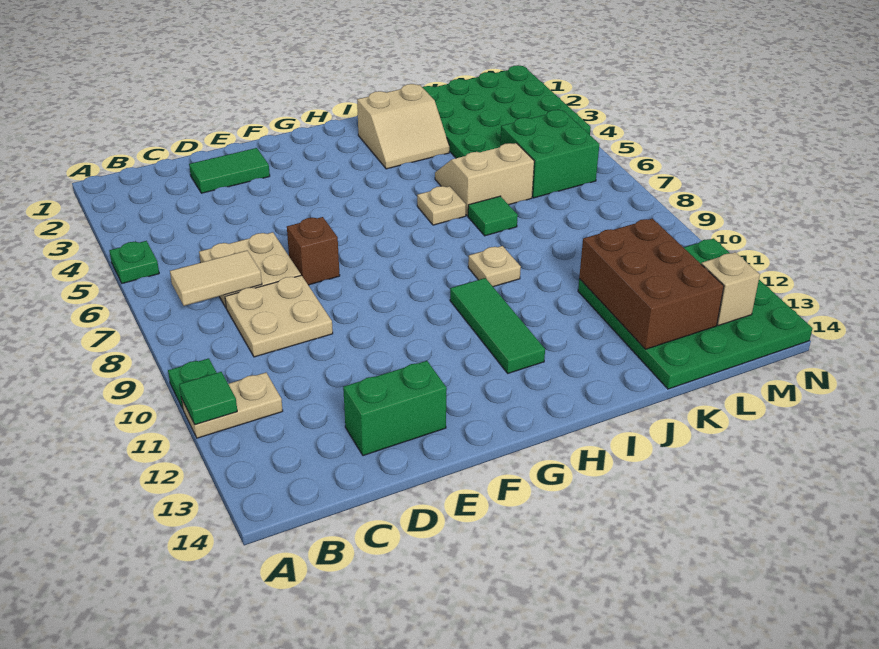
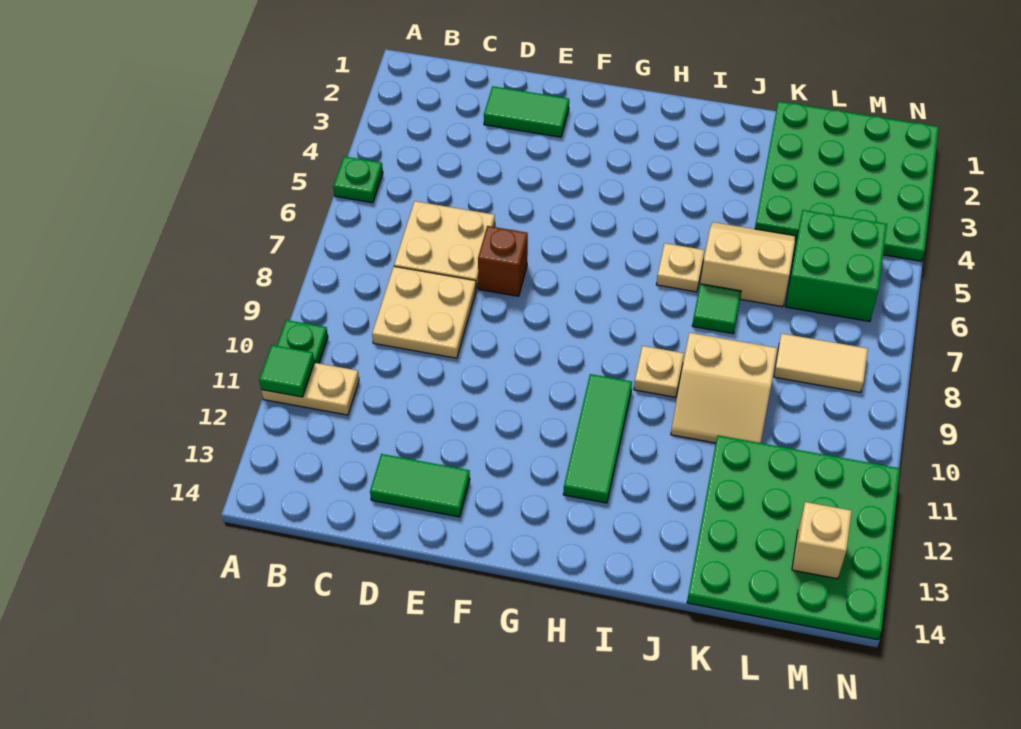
tan tile B7:C7 level 2 -> tan tile L8:M8 level 1
green brick D13:E13 level 1 -> green tile D13:E13 level 1
tan slope I2:J3 level 1 top 2 -> tan slope J9:K10 level 1 top 9
brown brick K11:L13 level 2 -> none

